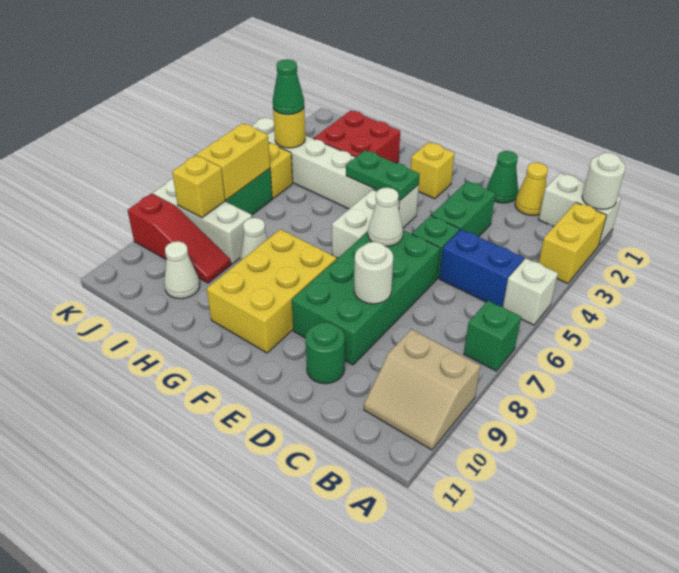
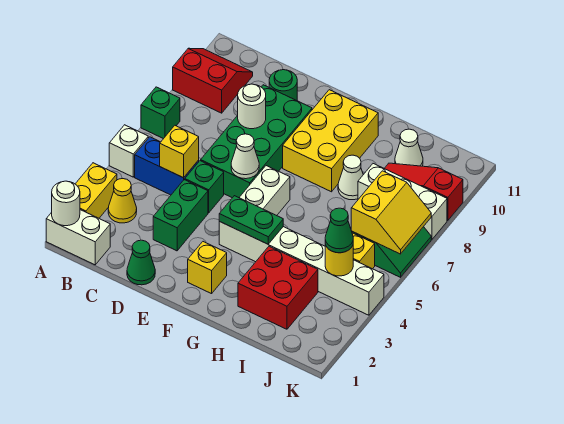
tan slope A9:B10 level 1 top 9 -> red slope A9:B10 level 1 top 9
yellow cone C1 level 1 -> yellow cone B3 level 1
yellow brick J8 level 2 -> yellow brick C5 level 2

